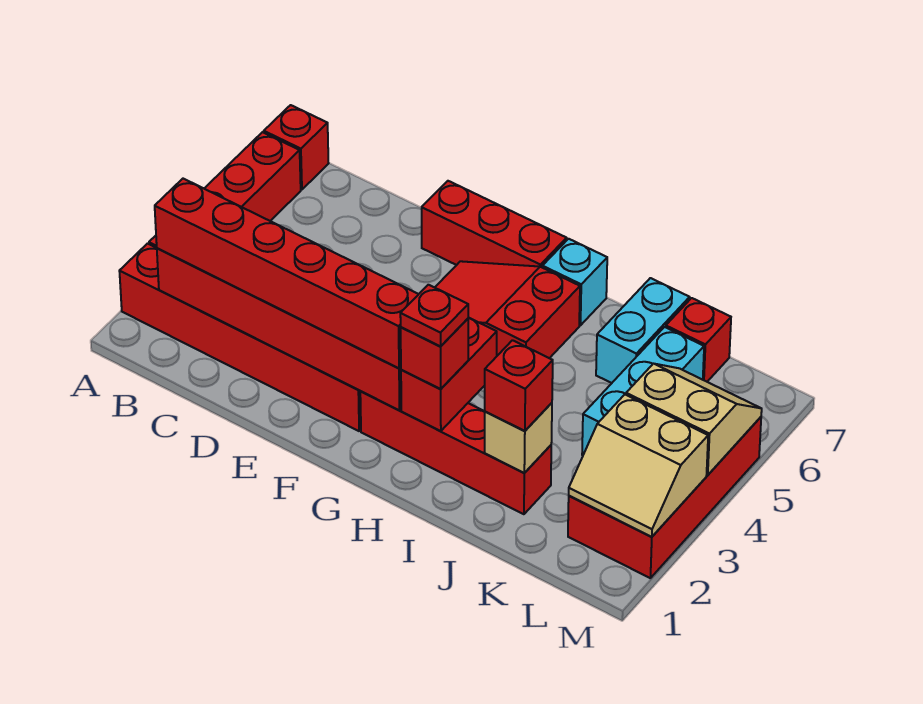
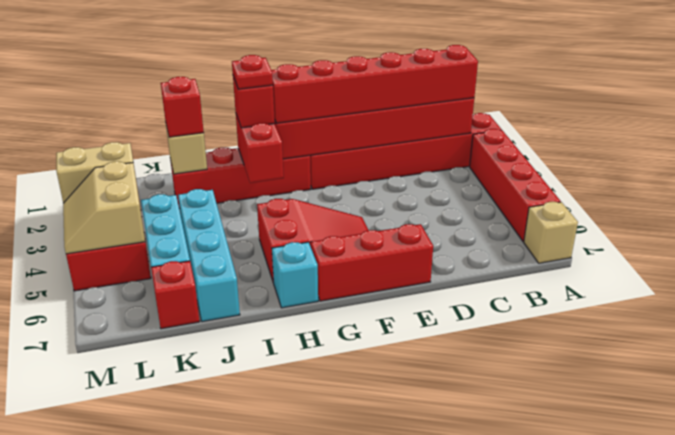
red brick A7 level 1 -> tan brick A7 level 1
cyan brick J6:J7 level 1 -> cyan brick J4:J7 level 1
tan slope L4:M5 level 2 top 4 -> tan slope L4:M5 level 2 top L

